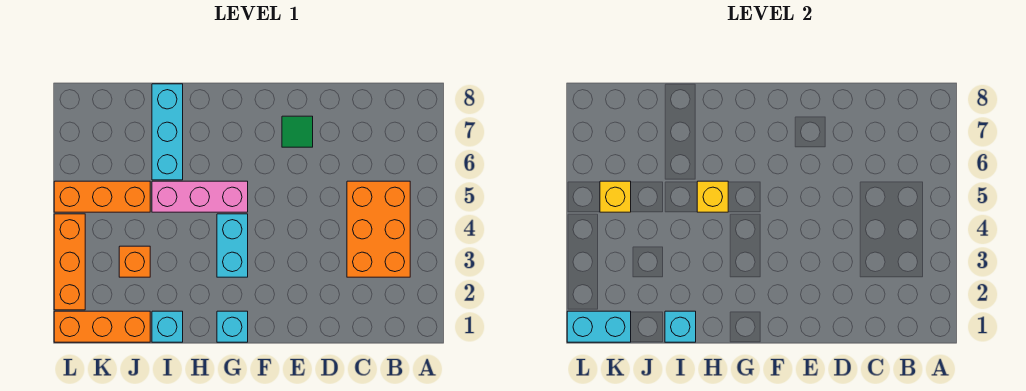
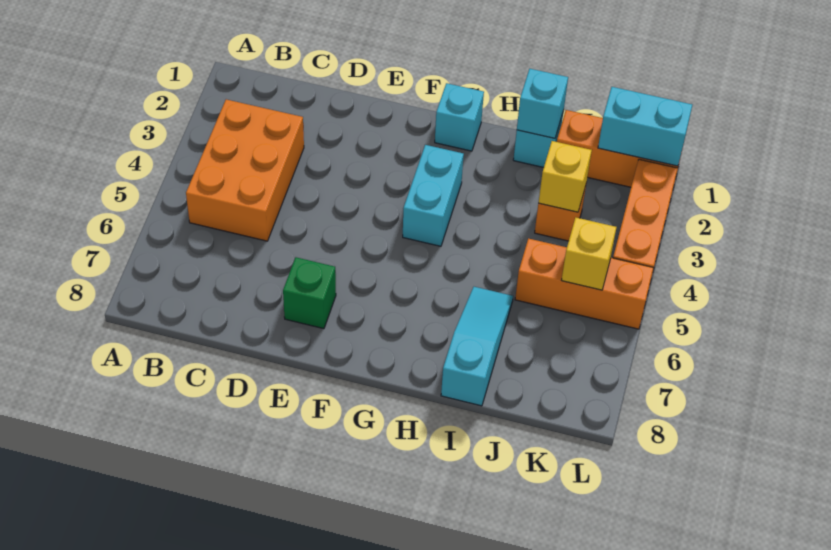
green tile E7 level 1 -> green brick E7 level 1
pink brick G5:I5 level 1 -> none
yellow brick H5 level 2 -> yellow brick J3 level 2
cyan brick I6:I8 level 1 -> cyan slope I6:I8 level 1 top 8

